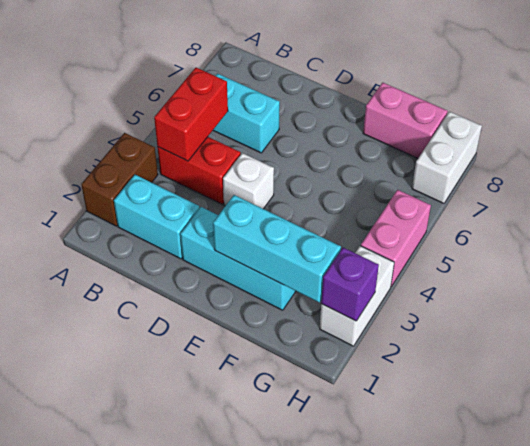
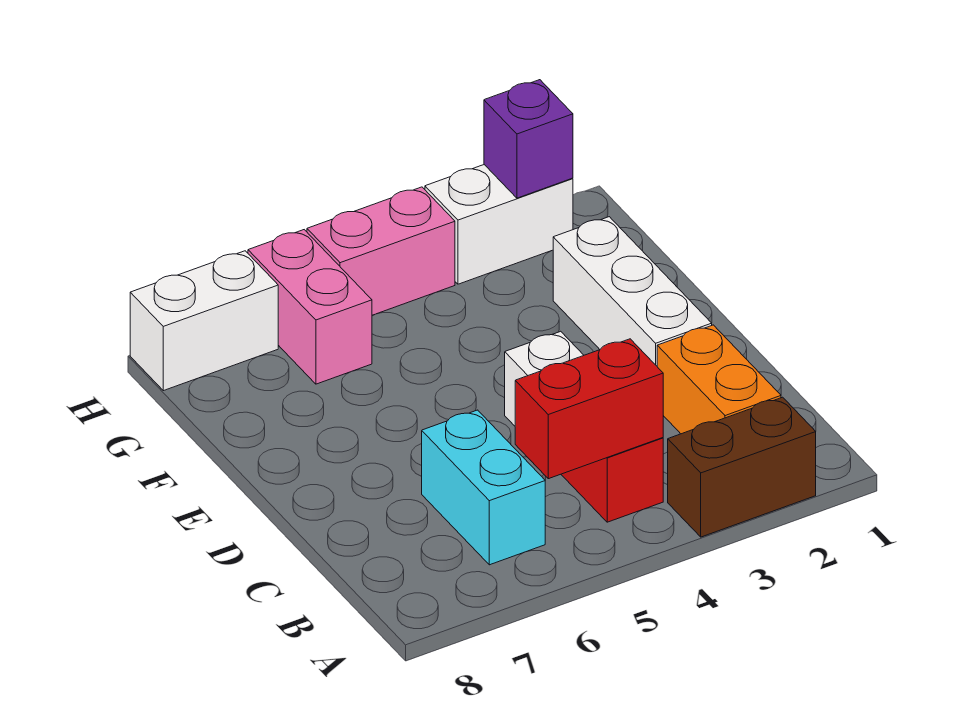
cyan brick B2:C2 level 1 -> orange brick B2:C2 level 1
cyan brick D2:F2 level 1 -> white brick D2:F2 level 1
cyan brick E2:G2 level 2 -> none
pink brick F8:G8 level 1 -> pink brick G6:H6 level 1

